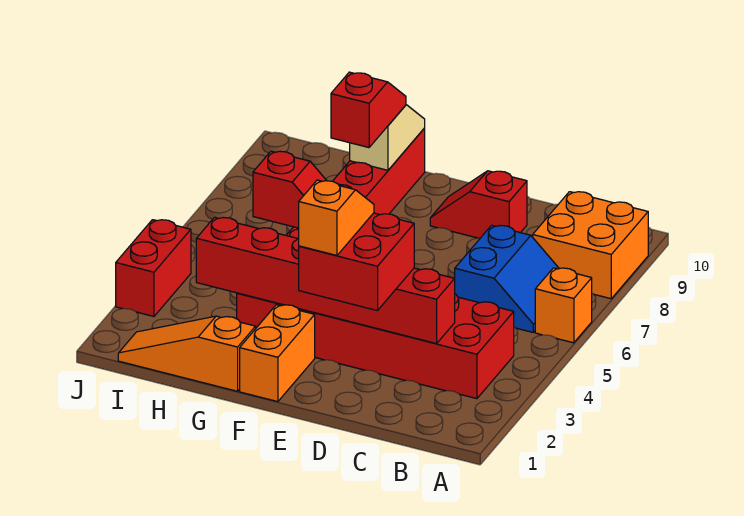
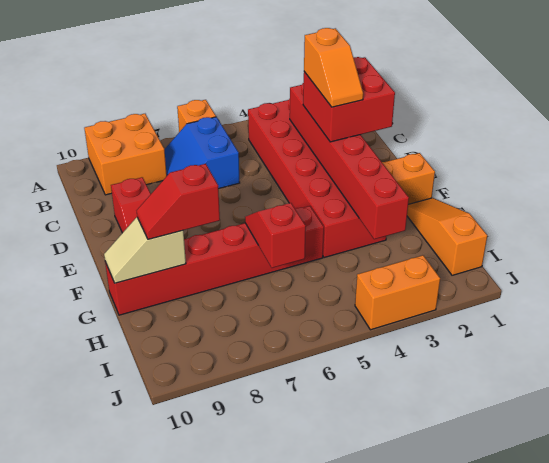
blue slope B6:C7 level 1 top C -> blue slope B6:C7 level 1 top 6
orange slope E2:E3 level 4 top 2 -> orange slope D3:E3 level 4 top D
orange slope G1:I1 level 1 top G -> orange slope G1:I1 level 1 top I
red brick J3:J4 level 1 -> orange brick J3:J4 level 1

